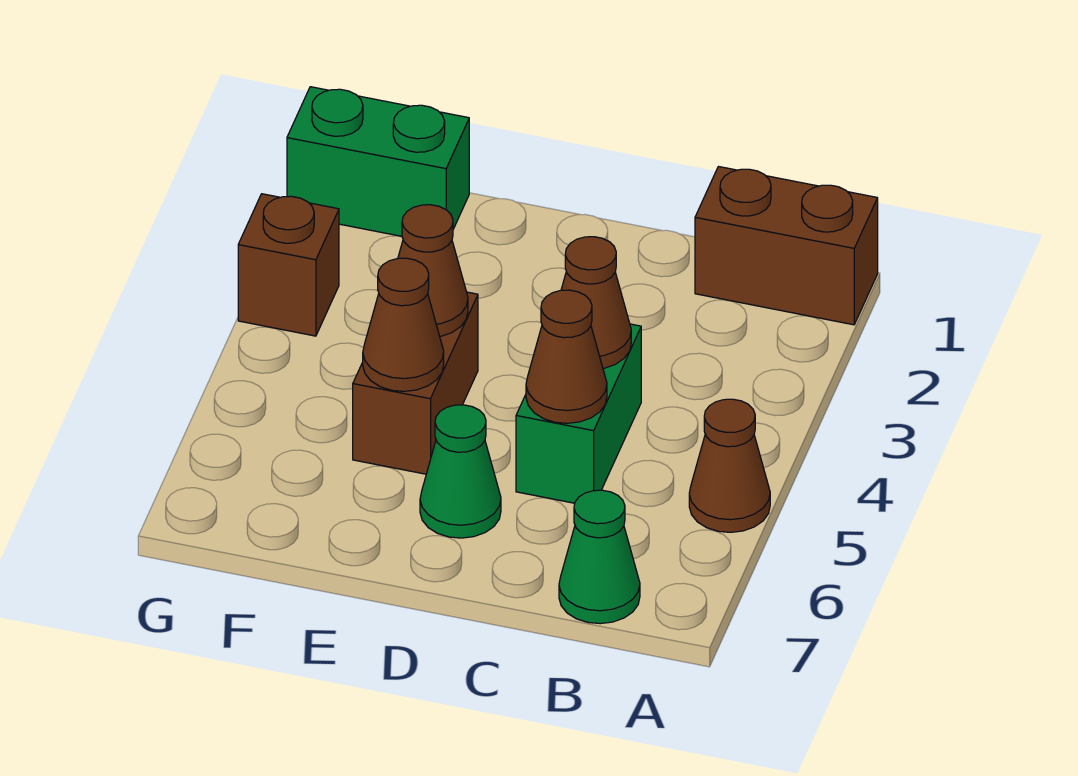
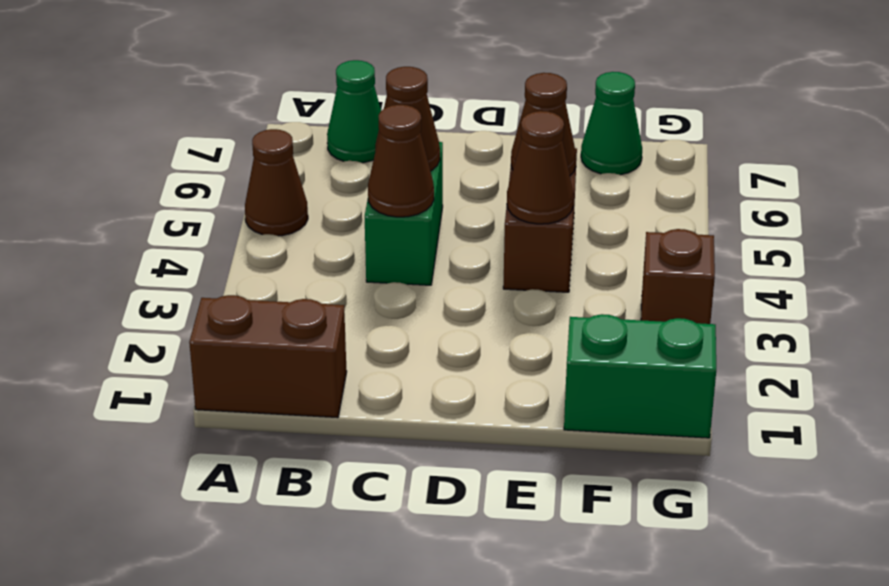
green cone D6 level 1 -> green cone F7 level 1

